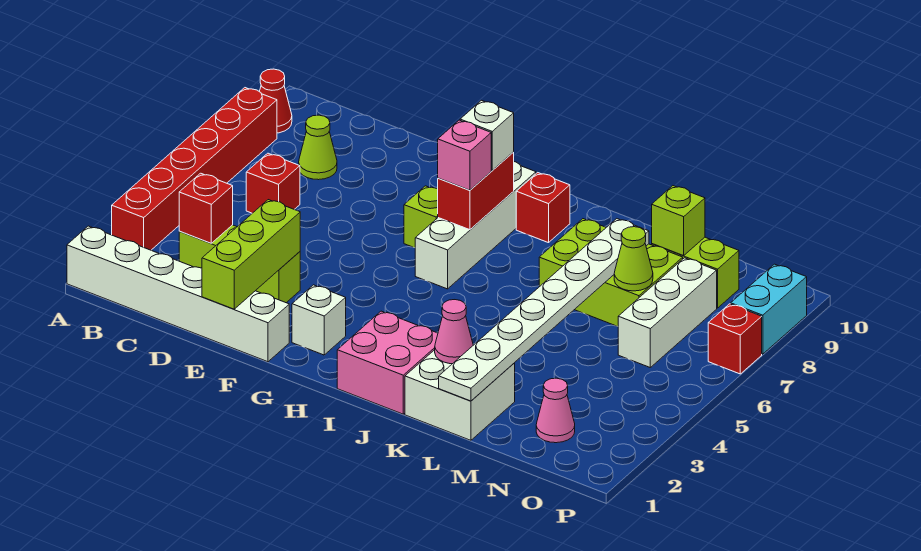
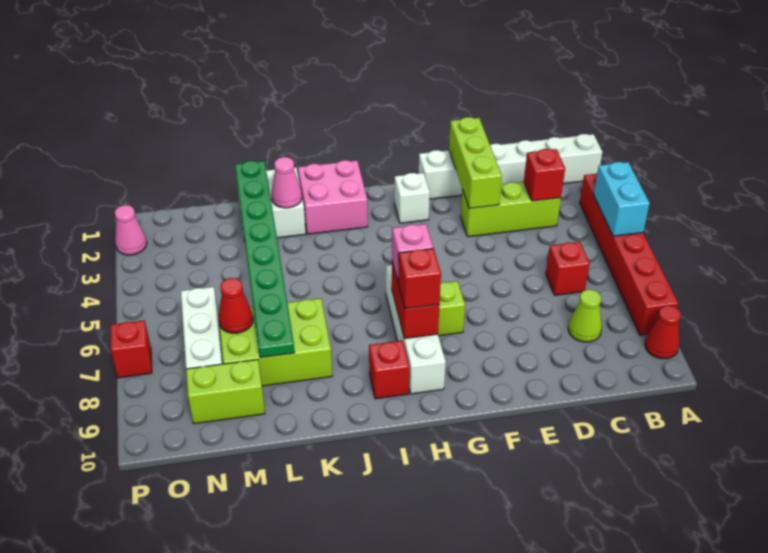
white brick H8 level 3 -> red brick H8 level 3
white plate L1:L8 level 2 -> green plate L1:L8 level 2
lime cone M7 level 2 -> red cone M7 level 2
lime brick M9 level 2 -> none
pink cone N2 level 1 -> pink cone P2 level 1
cyan brick P8:P9 level 1 -> cyan brick A4:A5 level 2

